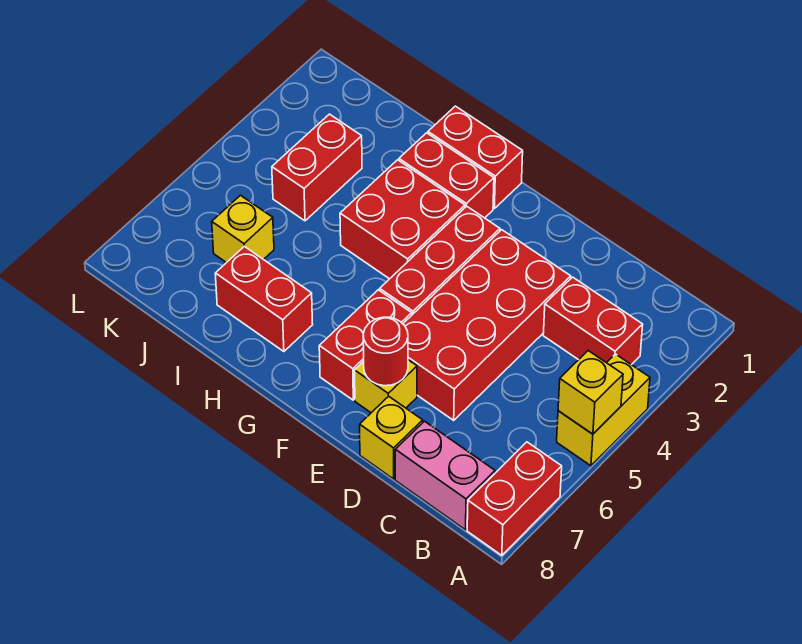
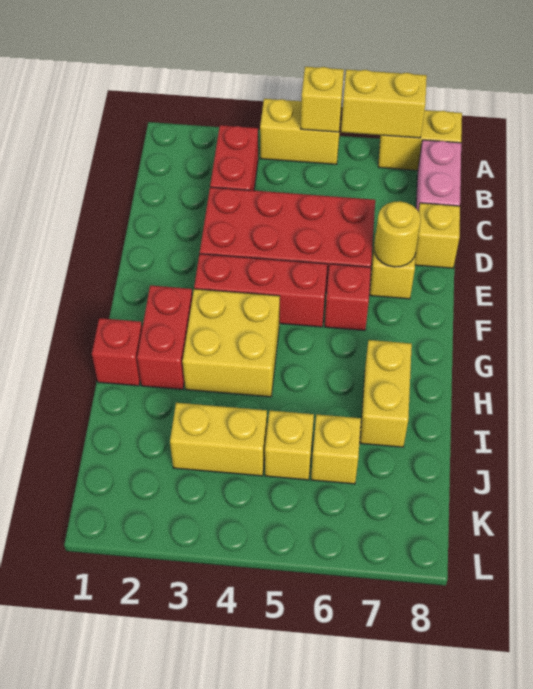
none -> yellow brick A6:A7 level 2
red brick A7:A8 level 1 -> yellow brick A7:A8 level 1
red round brick E7 level 2 -> yellow round brick E7 level 2
red brick F6:F7 level 1 -> red brick F6 level 1
red brick G1:H1 level 1 -> red brick H1 level 1
red brick G3:H4 level 1 -> yellow brick G3:H4 level 1
red brick H7:I7 level 1 -> yellow brick H7:I7 level 1
red brick J3:J4 level 1 -> yellow brick J3:J4 level 1
none -> yellow brick J5 level 1

